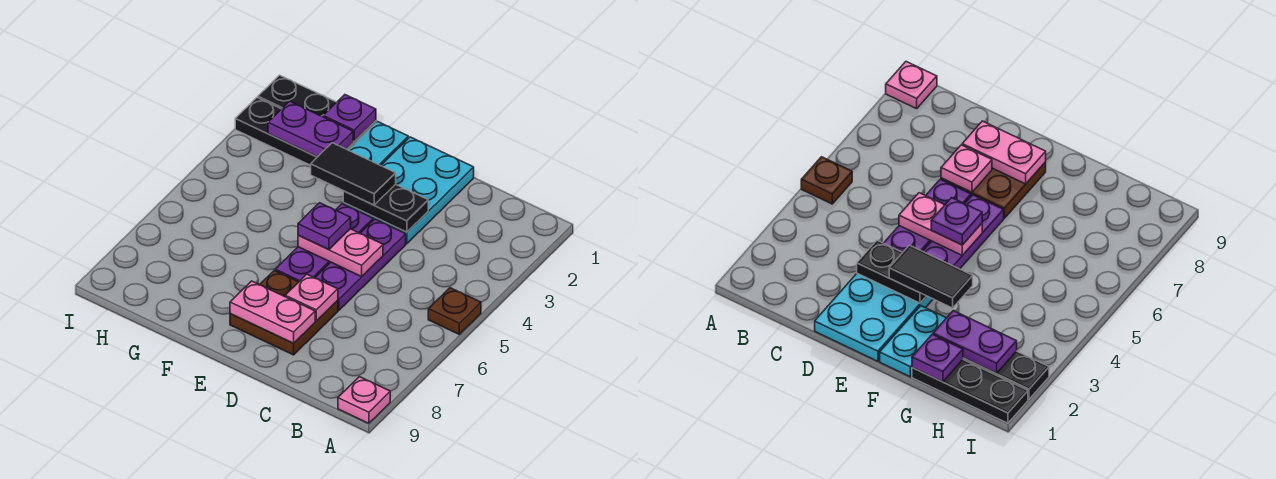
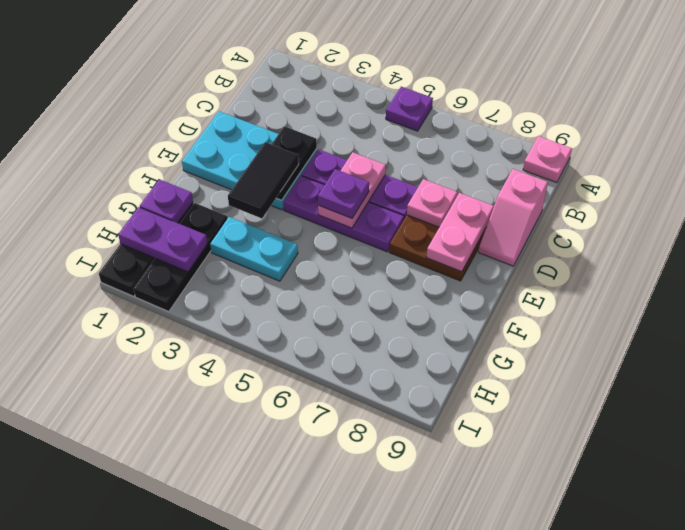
brown plate A5 level 1 -> purple plate A5 level 1
none -> pink slope C9:D9 level 1 top C
cyan plate F1:F2 level 1 -> cyan plate G3:G4 level 1
purple plate G2:H2 level 2 -> purple plate H1:H2 level 2

